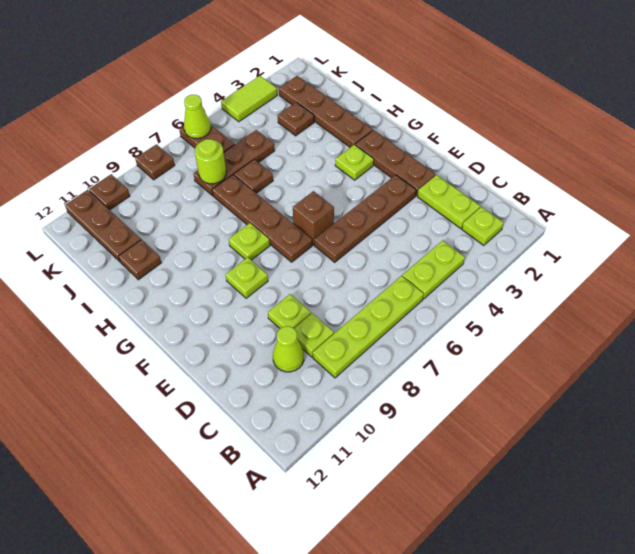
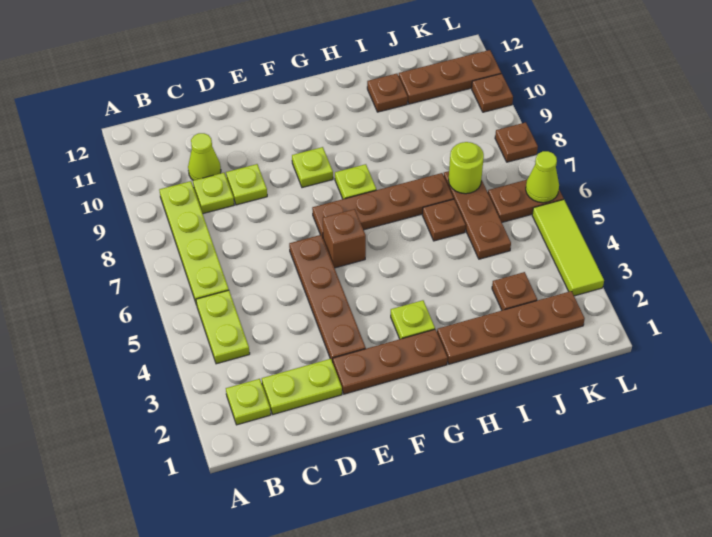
lime tile L3:L4 level 1 -> lime tile L3:L5 level 1

